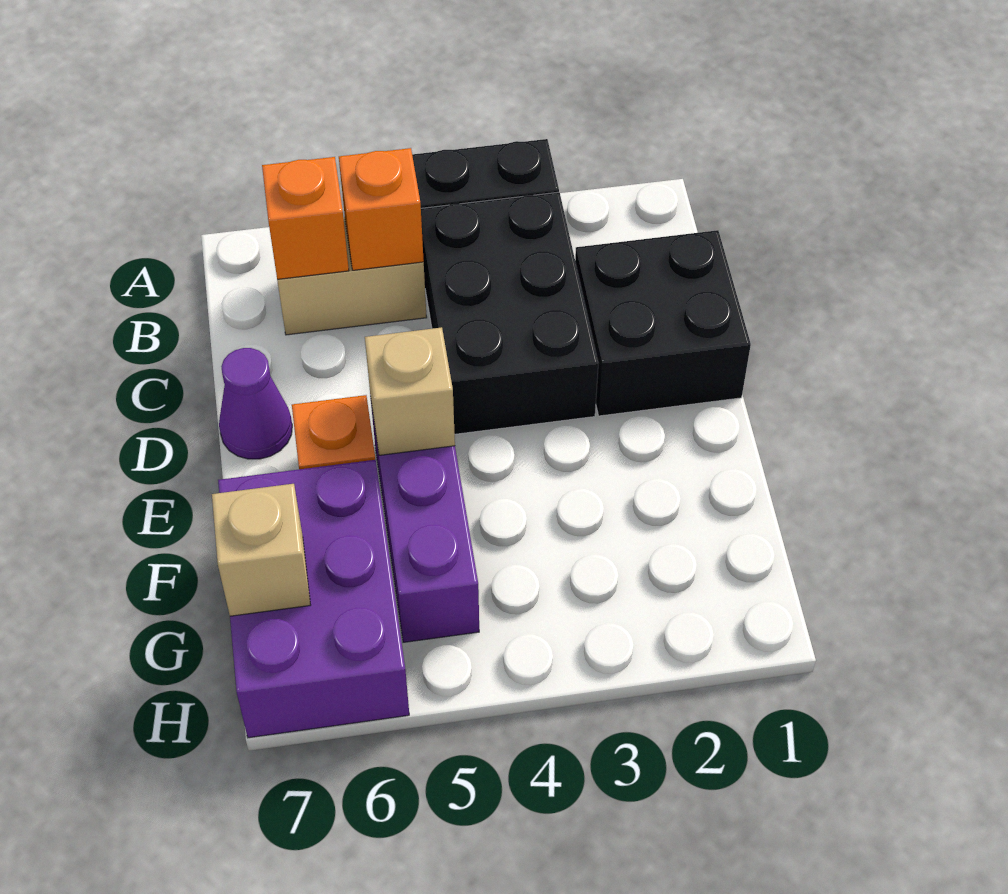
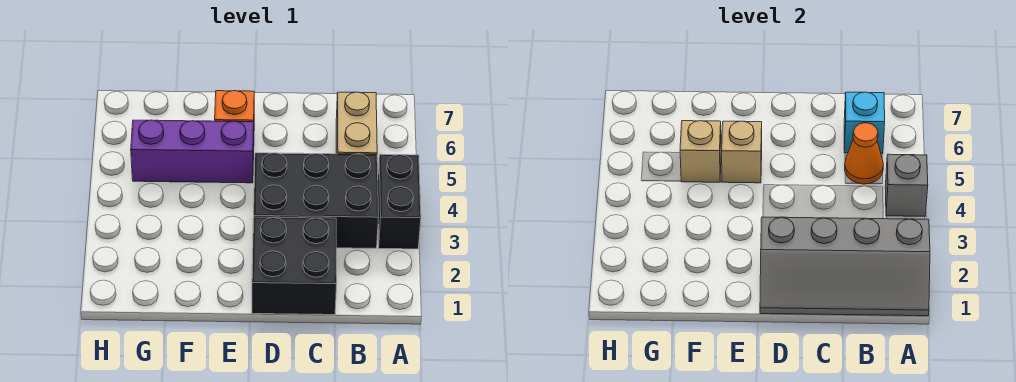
none -> grey slope A1:D2 level 2 top 2
none -> grey brick A4 level 2
orange brick B5 level 2 -> orange cone B5 level 2
orange brick B6 level 2 -> cyan brick B6 level 2
purple cone D7 level 1 -> none
purple brick F6:H7 level 1 -> none
tan brick G7 level 2 -> tan brick F5 level 2

